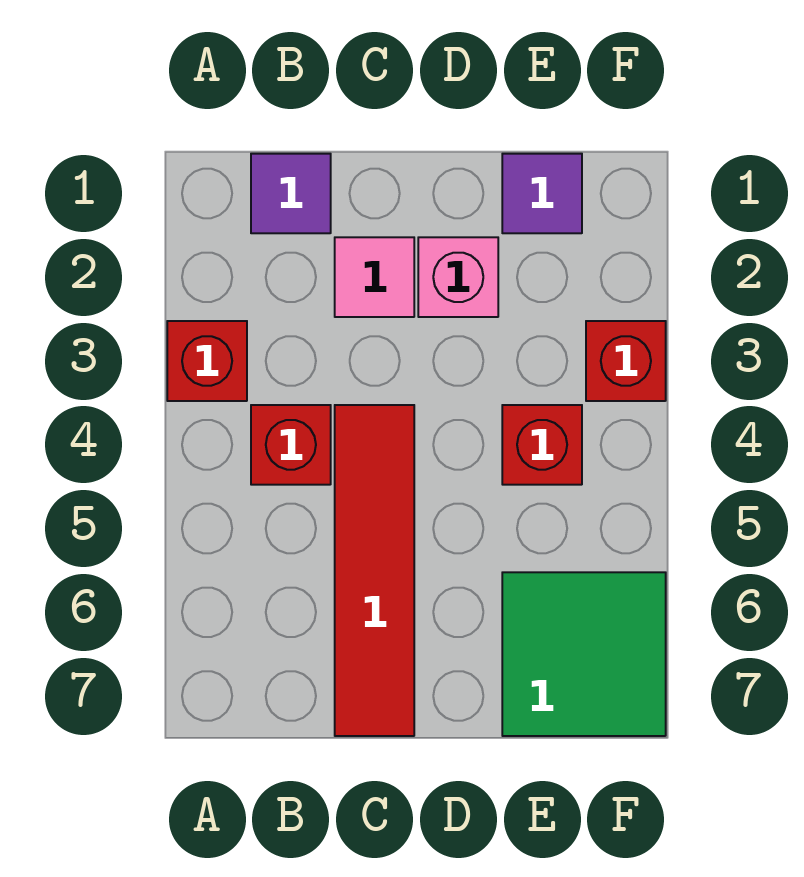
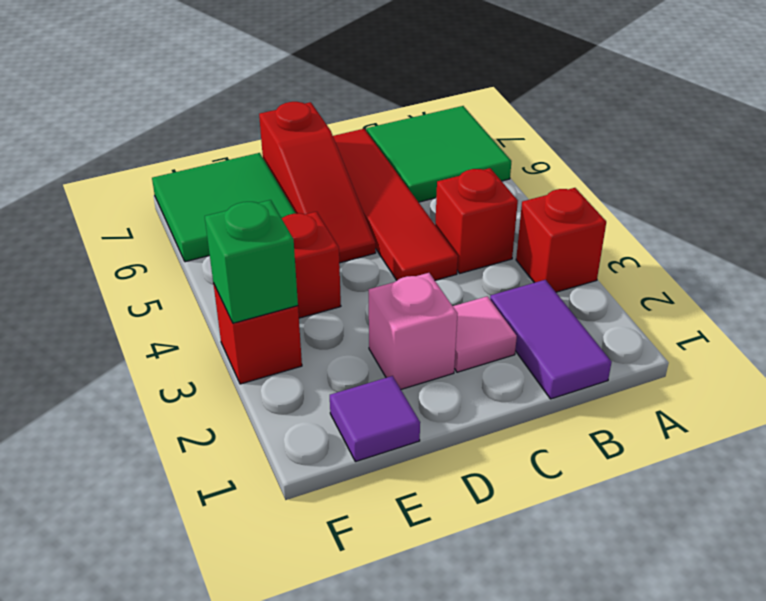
none -> green tile A6:B7 level 1
purple tile B1 level 1 -> purple tile B1:B2 level 1
none -> red slope D5:D7 level 1 top 7
none -> green brick F3 level 2

